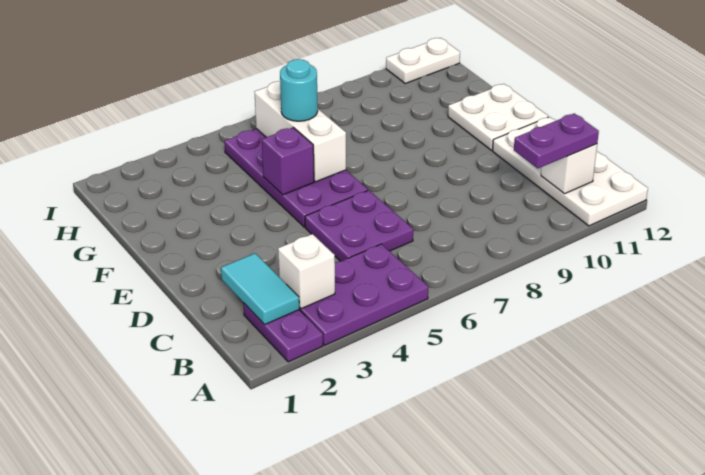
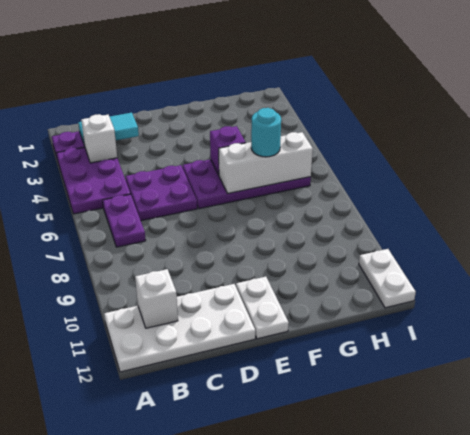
purple plate B10:B11 level 3 -> purple plate B6:B7 level 1
white plate E11:F12 level 1 -> white plate E11:E12 level 1

